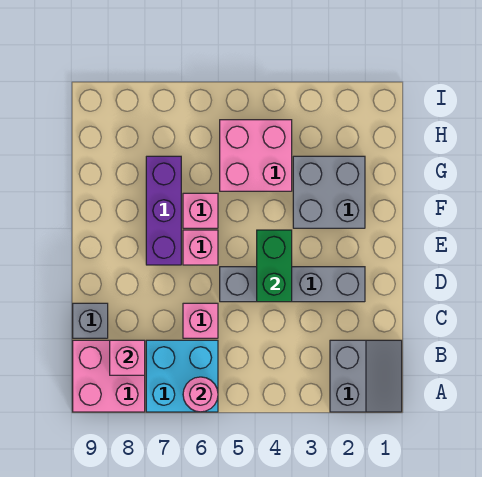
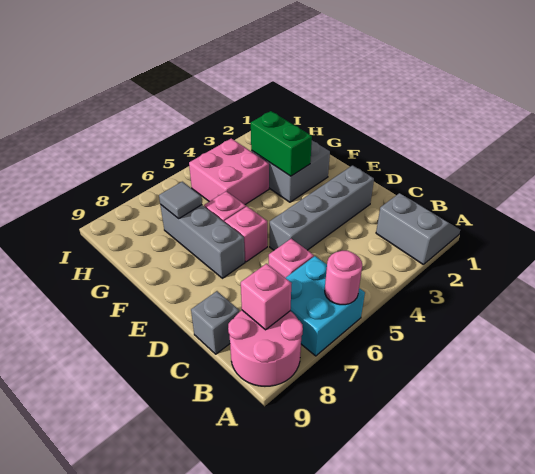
pink brick A8:B9 level 1 -> pink round brick A8:B9 level 1
green brick D4:E4 level 2 -> green brick F3:G3 level 2
purple brick E7:G7 level 1 -> grey brick E7:G7 level 1
none -> grey tile G7 level 2

